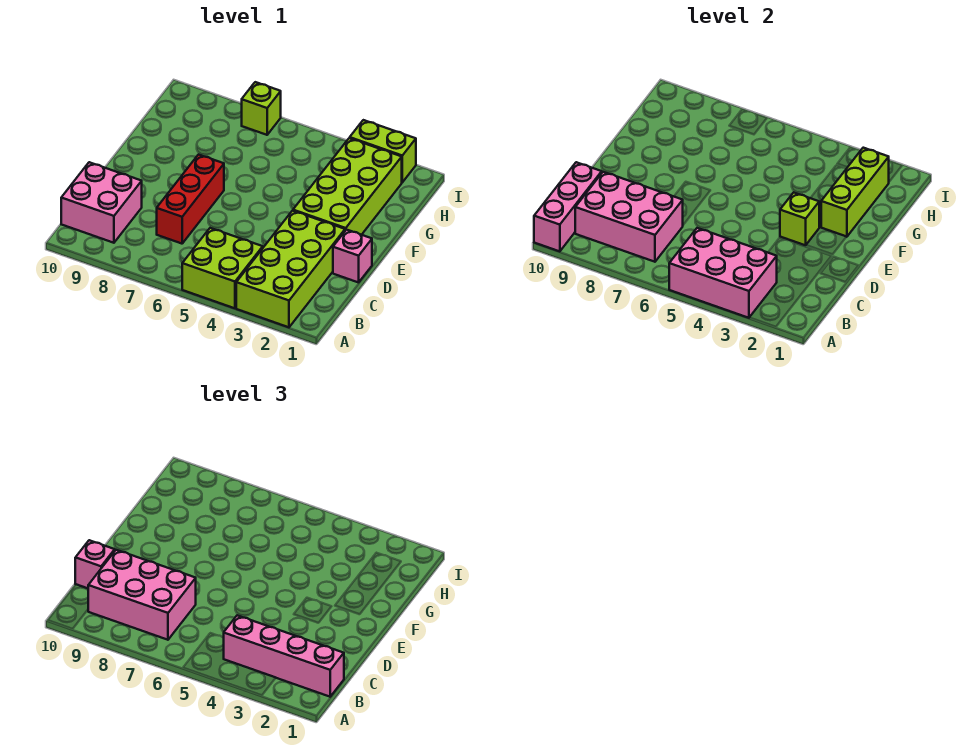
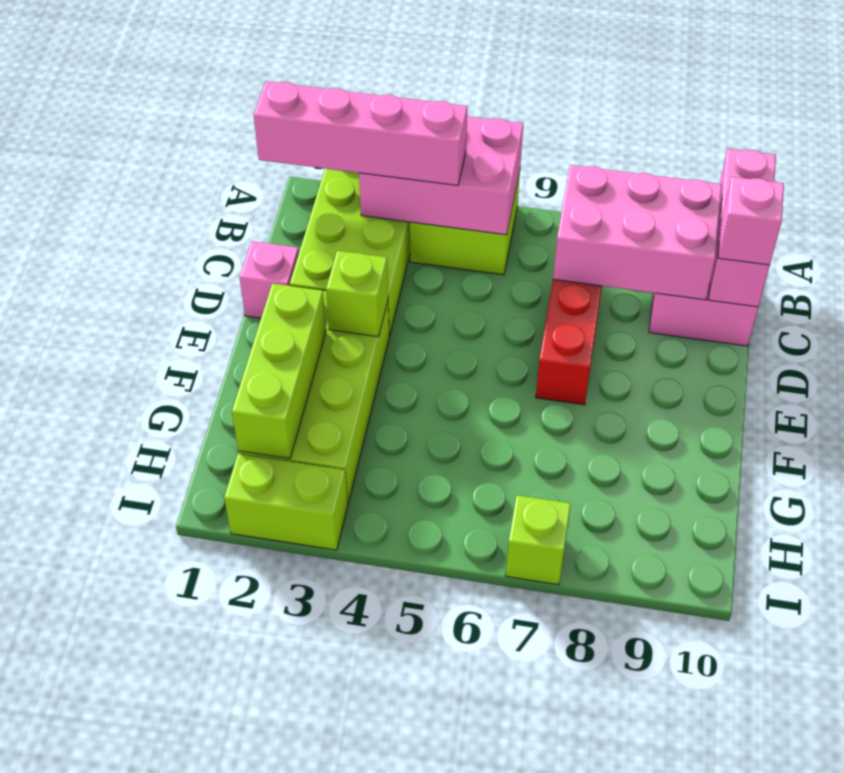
pink brick B7:C9 level 3 -> none

